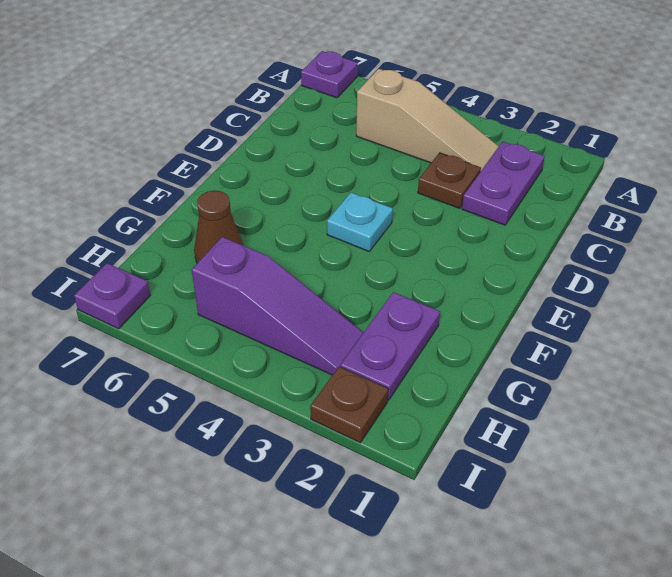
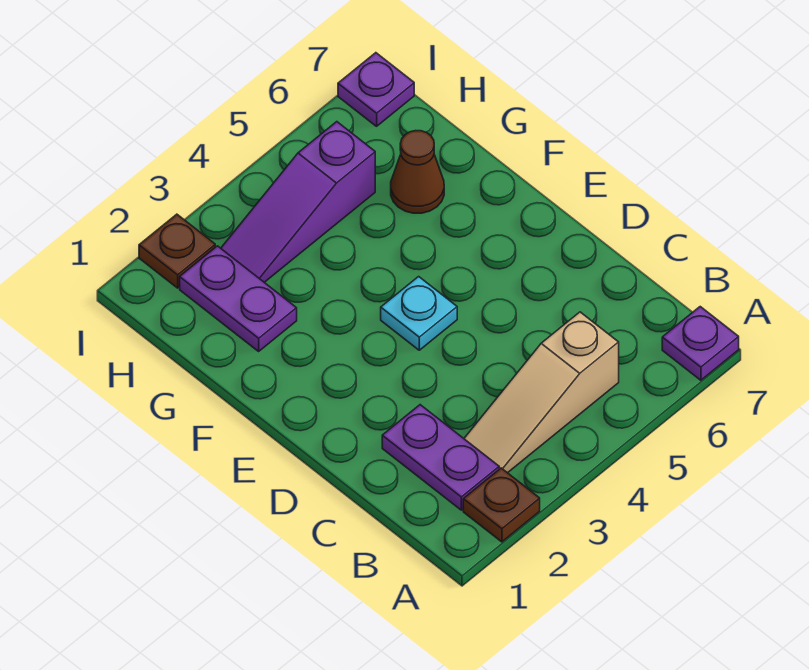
brown plate C3 level 1 -> brown plate A2 level 1

